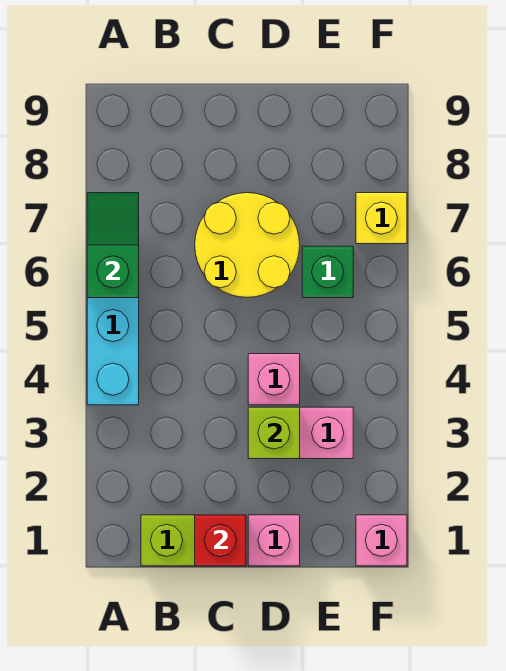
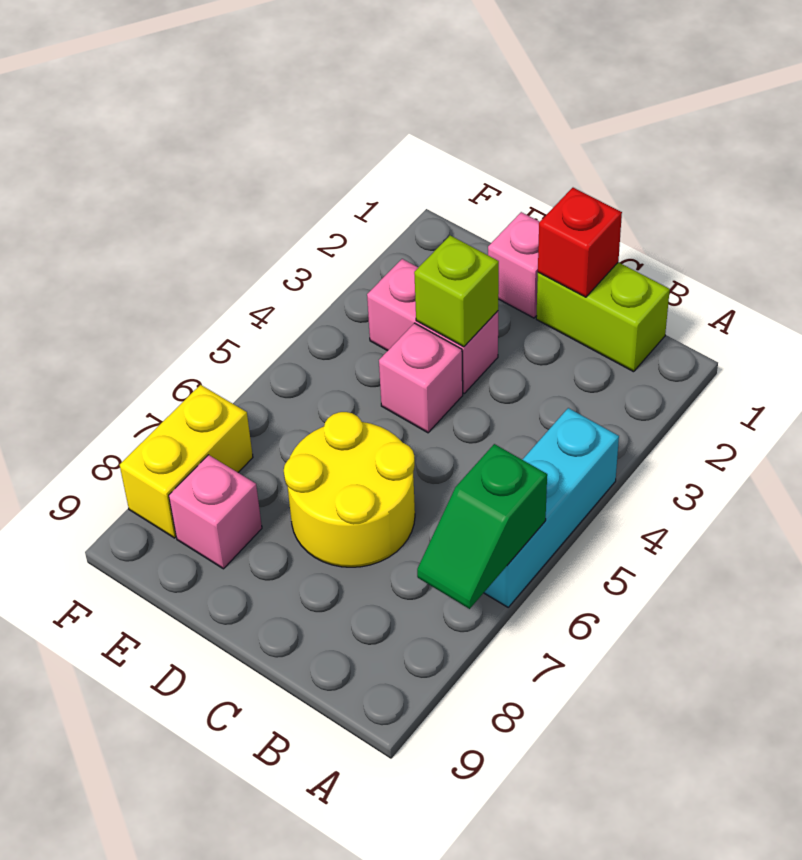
green brick E6 level 1 -> none
pink brick F1 level 1 -> pink brick E8 level 1
yellow brick F7 level 1 -> yellow brick F7:F8 level 1

